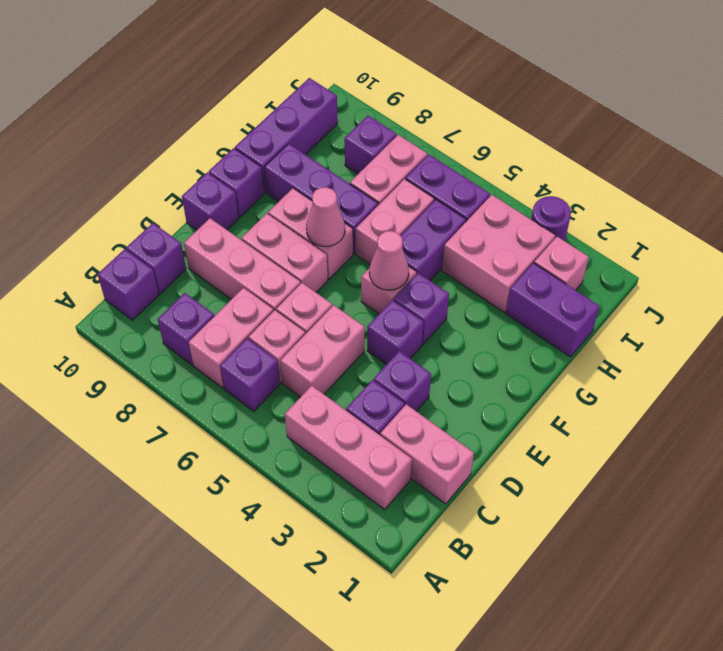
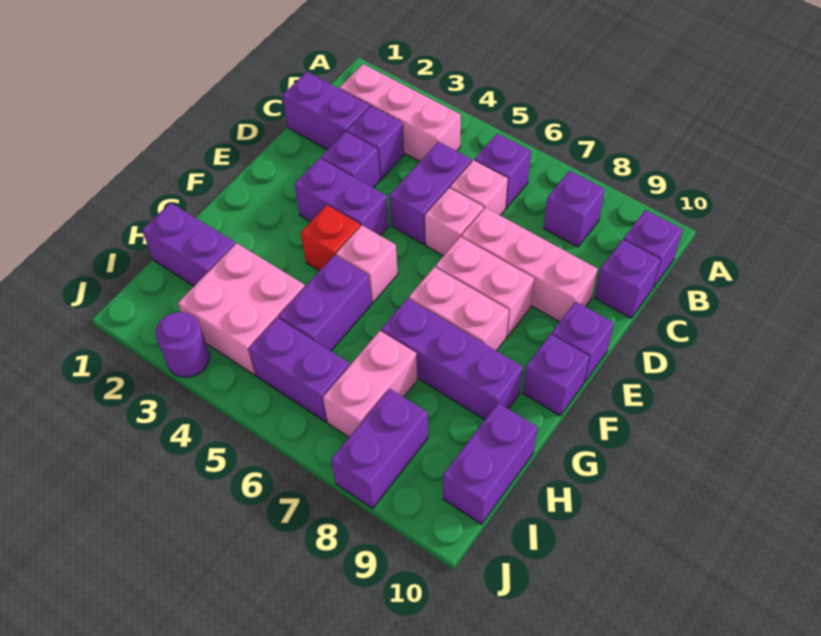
pink brick B7:C7 level 1 -> none
pink brick C1:C2 level 1 -> purple brick C1:C2 level 1
pink brick C5:D5 level 1 -> purple brick C5:D5 level 1
purple brick E4 level 1 -> purple brick E3:E4 level 1
purple brick F4 level 1 -> red brick F4 level 1
pink cone F5 level 2 -> none
pink cone F7 level 2 -> none
pink brick G6:H6 level 1 -> none
purple brick G10:I10 level 1 -> purple brick H10:I10 level 1
pink brick I2 level 1 -> none
purple brick I8 level 1 -> purple brick I8:J8 level 1

